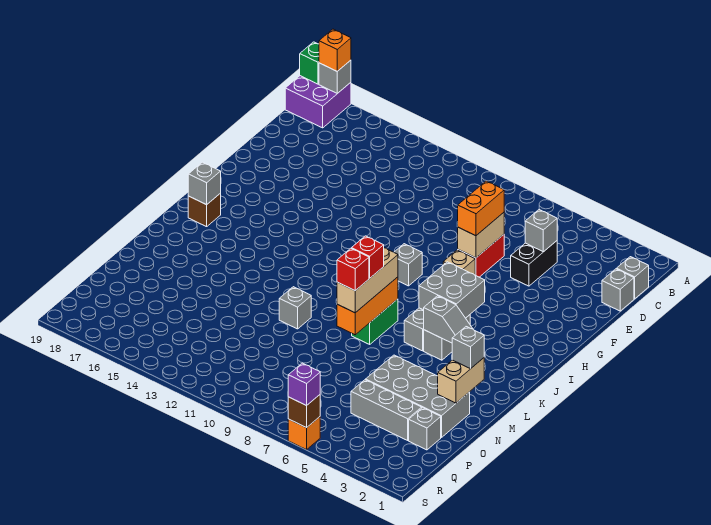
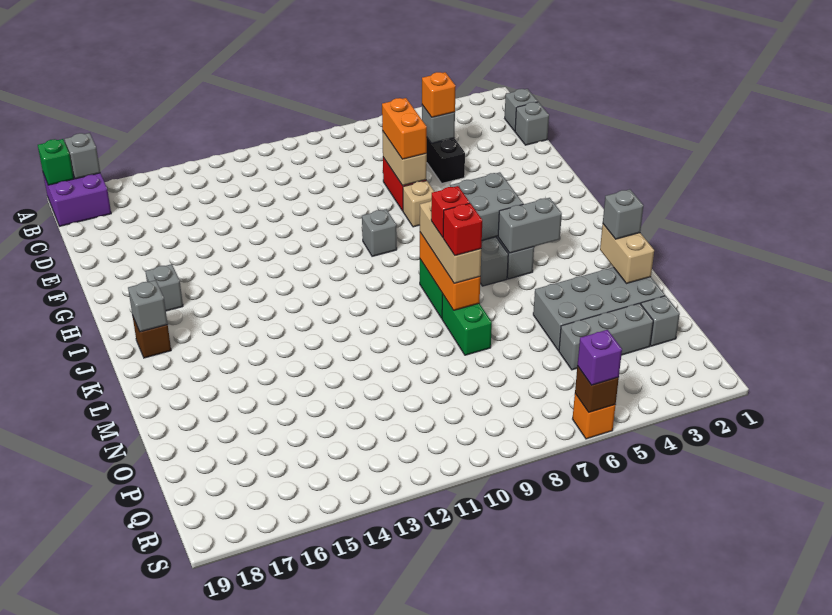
orange brick A18 level 3 -> orange brick D5 level 3
grey slope K4:K5 level 2 top 5 -> grey brick K4:K5 level 2
none -> green brick M8:N8 level 1
grey brick M11 level 1 -> grey brick H17 level 1

